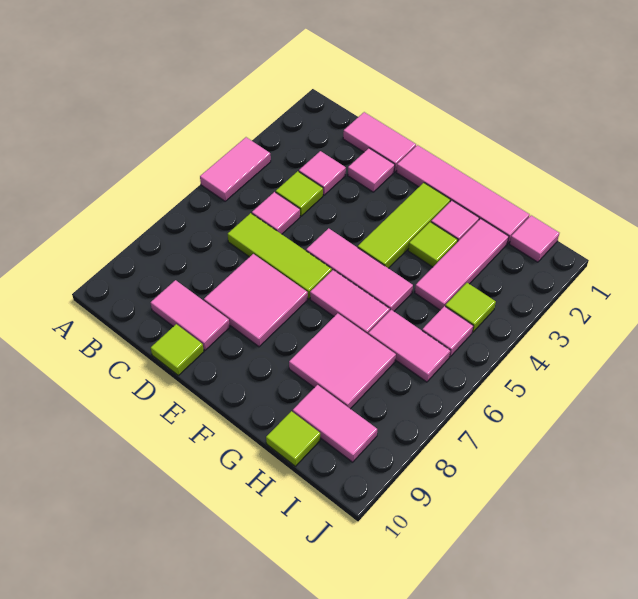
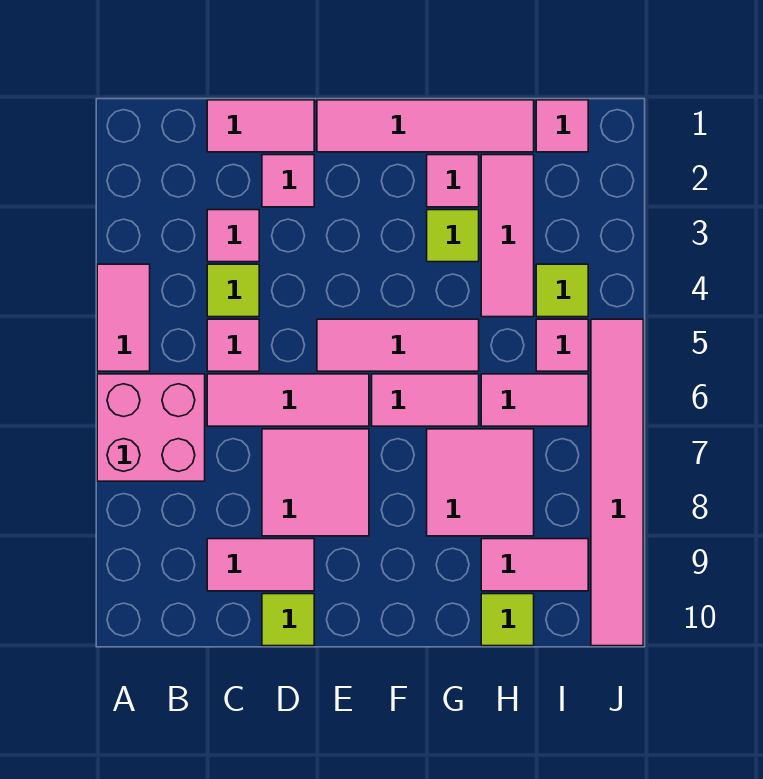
none -> pink brick A6:B7 level 1
lime tile C6:E6 level 1 -> pink tile C6:E6 level 1
lime tile F2:F4 level 1 -> none
none -> pink tile J5:J10 level 1

